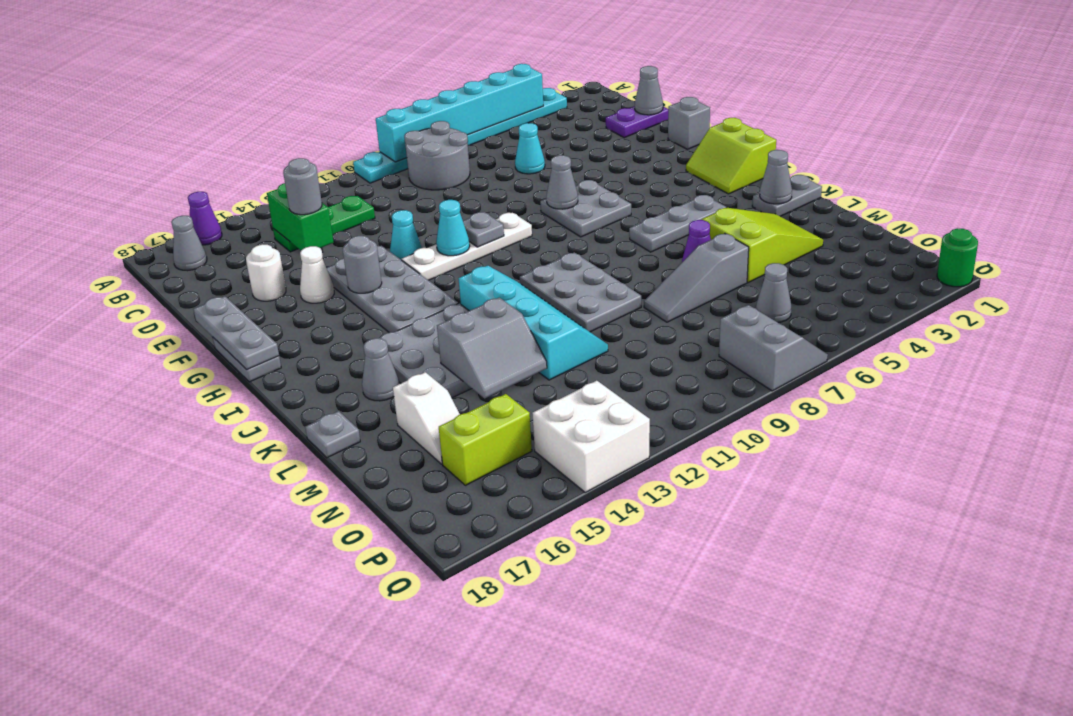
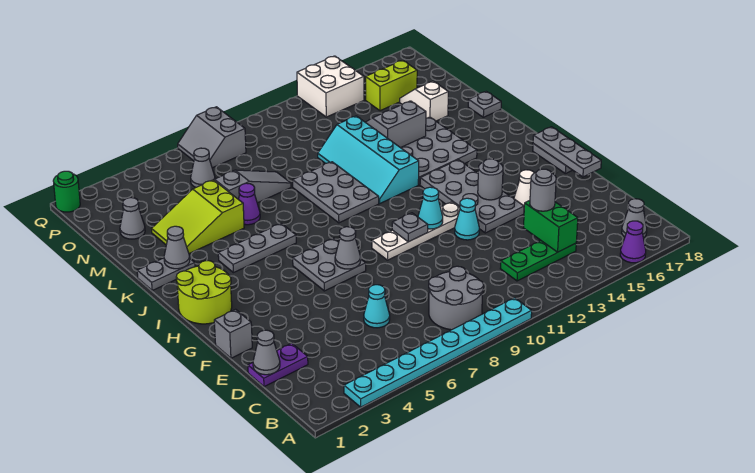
cyan brick A4:A9 level 2 -> none
white round brick E16 level 1 -> none
lime slope H1:I2 level 1 top 1 -> lime round brick H1:I2 level 1
grey cone K16 level 1 -> grey cone N2 level 1

